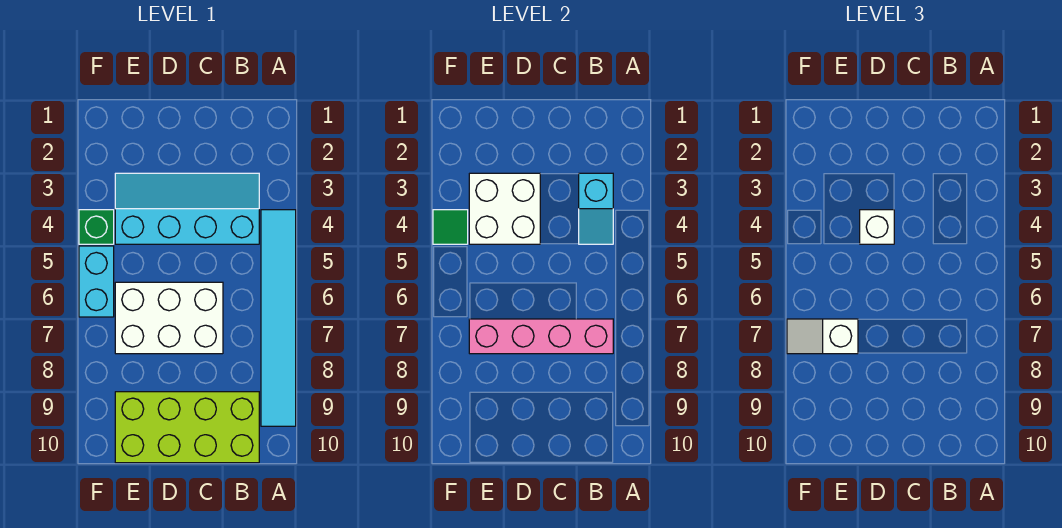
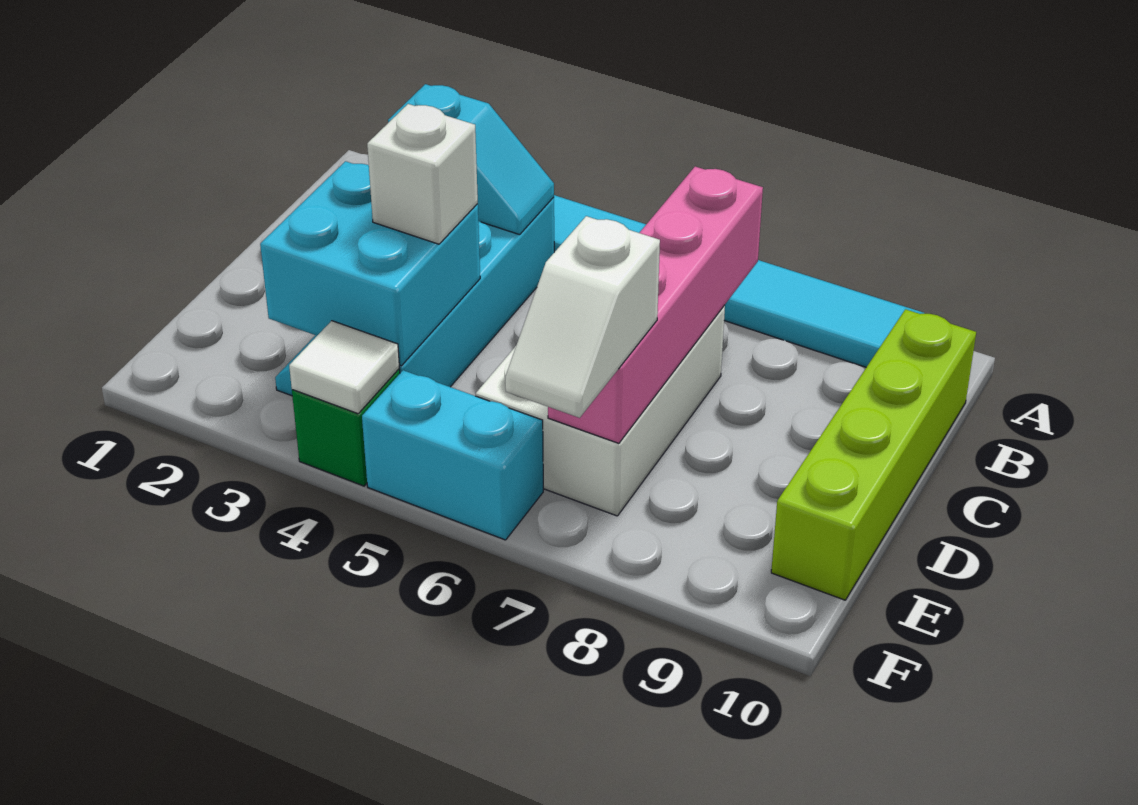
lime brick B9:E10 level 1 -> lime brick B10:E10 level 1
white brick D3:E4 level 2 -> cyan brick D3:E4 level 2
green tile F4 level 2 -> white tile F4 level 2

